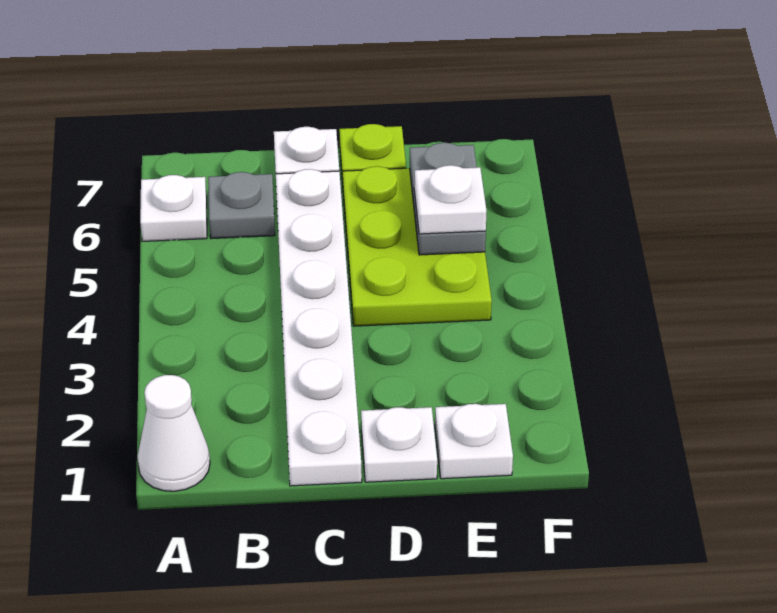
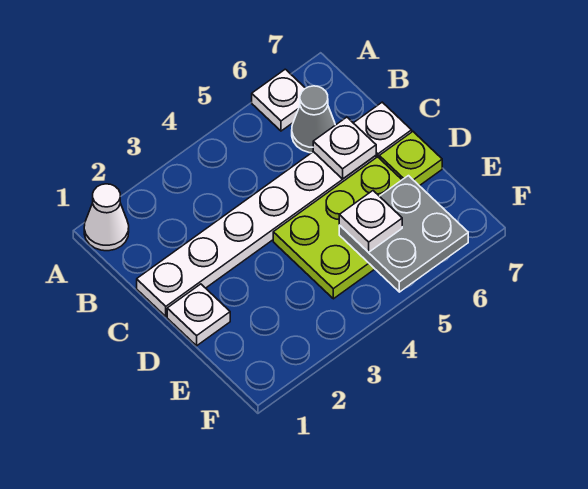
grey plate B6 level 1 -> grey cone B6 level 1
white plate E1 level 1 -> white plate C6 level 2
grey plate E5:E6 level 2 -> grey plate E5:F6 level 2

